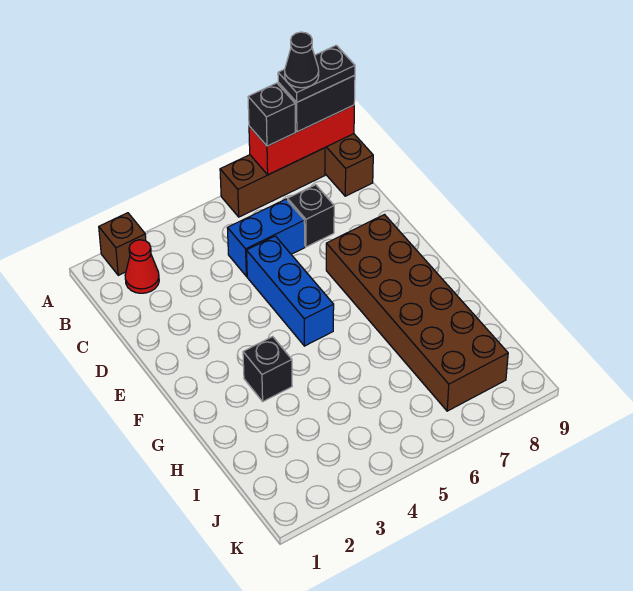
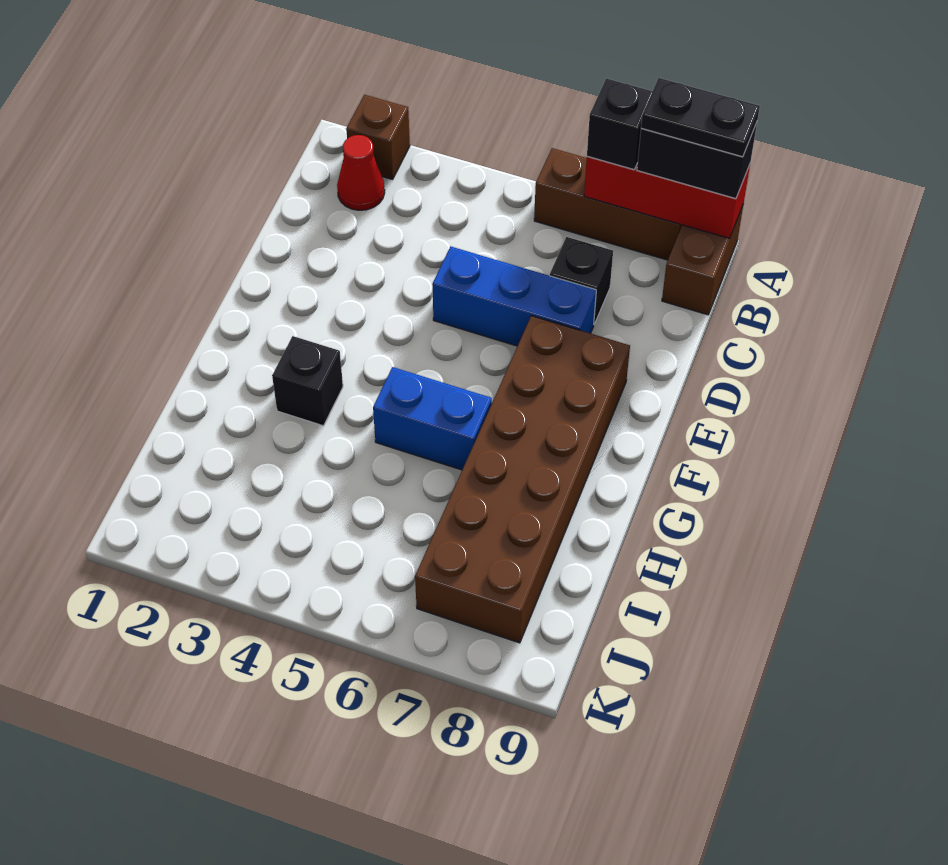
black cone A8 level 5 -> none
blue brick C5:C6 level 1 -> blue brick G5:G6 level 1
blue brick D5:F5 level 1 -> blue brick D5:D7 level 1

